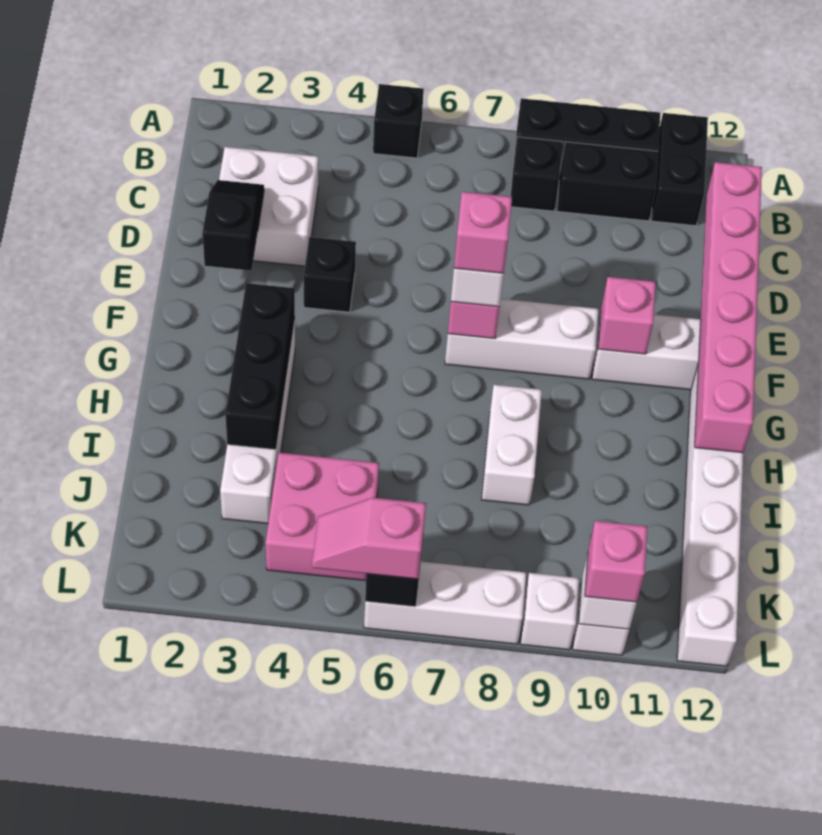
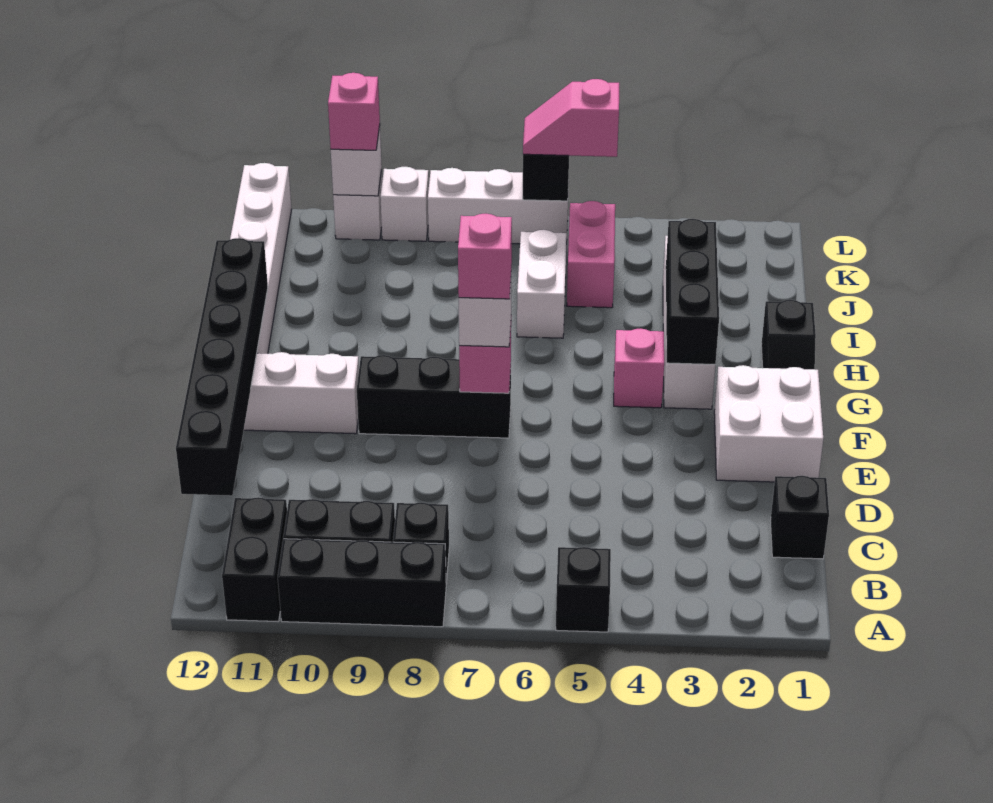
white brick C2:D3 level 1 -> white brick E1:F2 level 1
pink brick C12:H12 level 2 -> black brick C12:H12 level 2
black slope D2:E2 level 2 top E -> black slope G1:H1 level 1 top H
black brick E4 level 1 -> black brick C1 level 1
white brick F7:F9 level 1 -> black brick F7:F9 level 1
pink brick F10 level 2 -> pink brick G4 level 1
white brick H8:I8 level 1 -> white brick I6:J6 level 1
pink brick J4:K5 level 1 -> pink brick J5:K5 level 1
pink slope L5:L6 level 3 top 6 -> pink slope L5:L6 level 3 top 5

